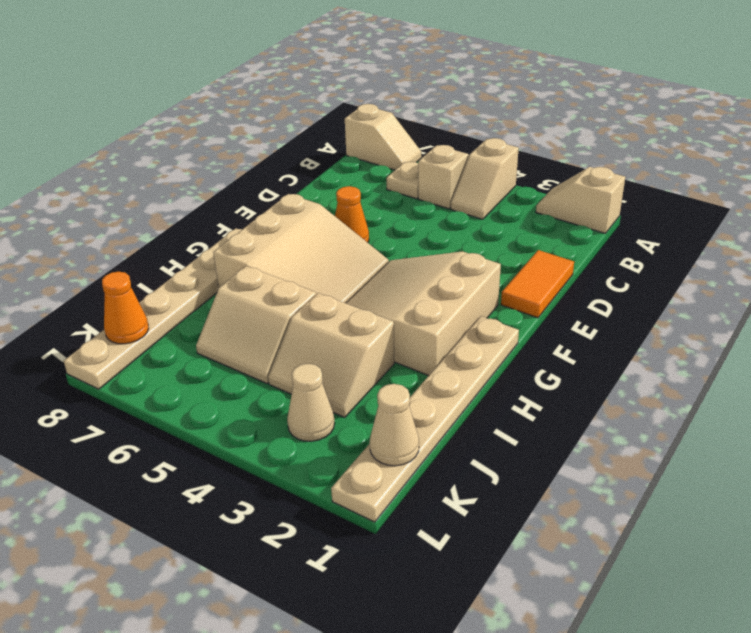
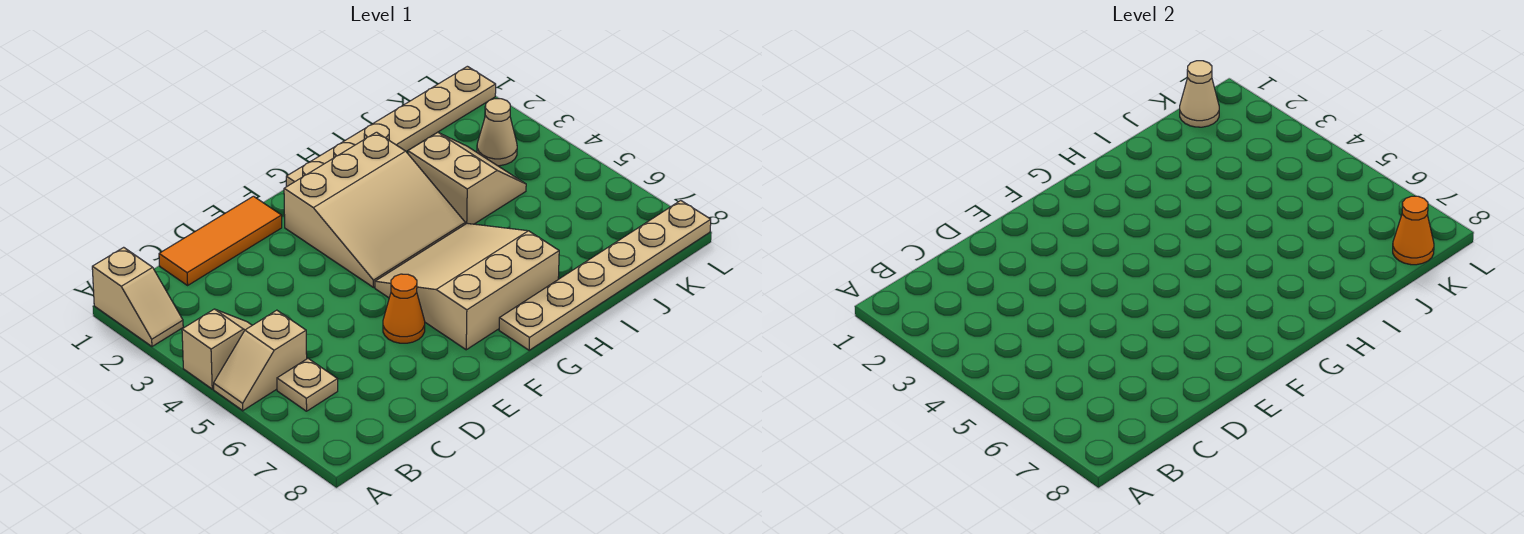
tan slope A7:A8 level 1 top 8 -> none
orange tile D1:E1 level 1 -> orange tile C1:E1 level 1
tan slope I5:J6 level 1 top I -> none

